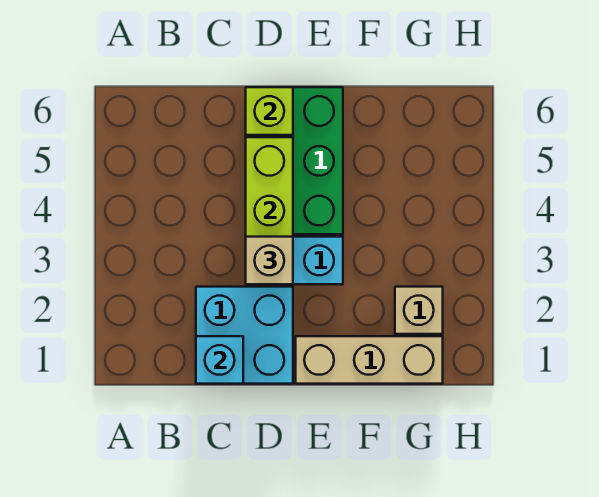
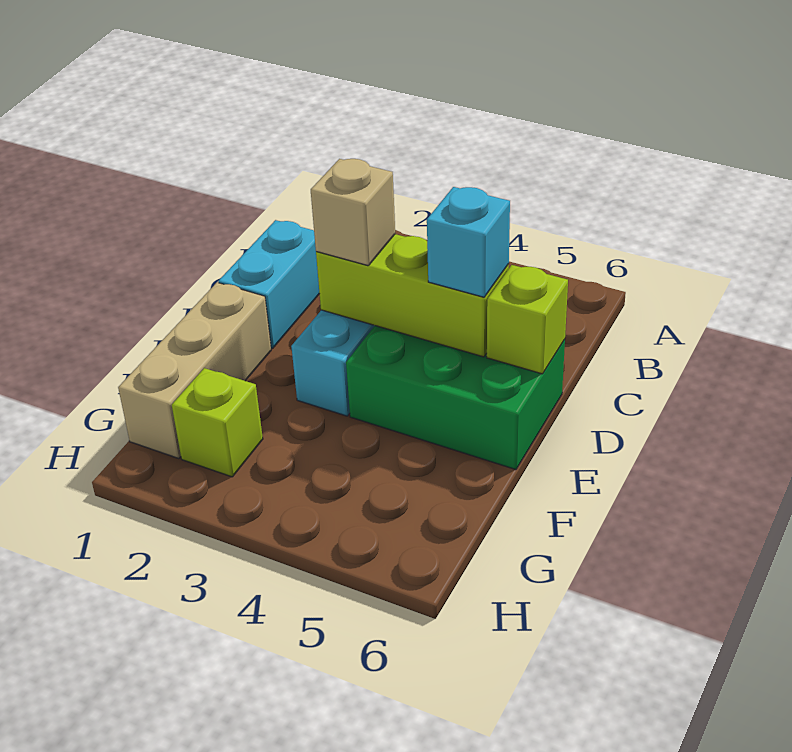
cyan brick C1:D2 level 1 -> cyan brick C1:D1 level 1
cyan brick C1 level 2 -> cyan brick D5 level 3
tan brick G2 level 1 -> lime brick G2 level 1

